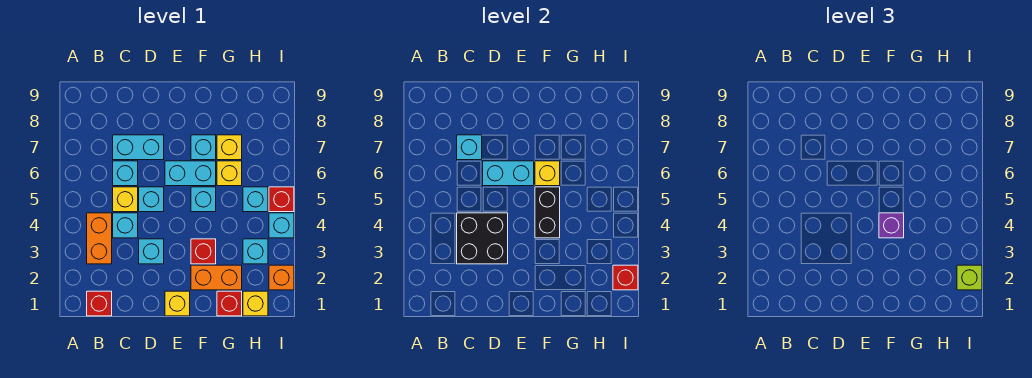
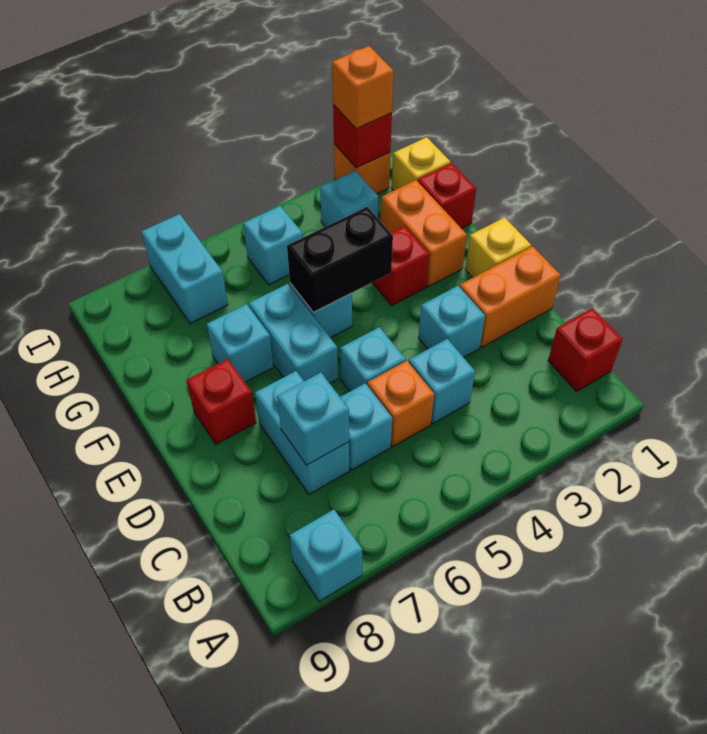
orange brick B3:B4 level 1 -> orange brick D1:D2 level 1
black brick C3:D4 level 2 -> none
yellow brick C5 level 1 -> orange brick C5 level 1
cyan brick D6:E6 level 2 -> cyan brick H7:I7 level 1
purple brick F4 level 3 -> none
yellow brick F6 level 2 -> none
yellow brick G6 level 1 -> none
yellow brick G7 level 1 -> none
lime brick I2 level 3 -> orange brick I2 level 3
cyan brick I4 level 1 -> cyan brick A8 level 1
red brick I5 level 1 -> red brick E8 level 1

